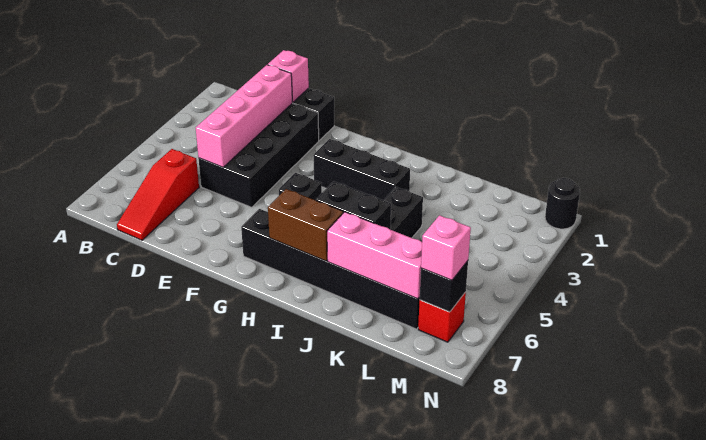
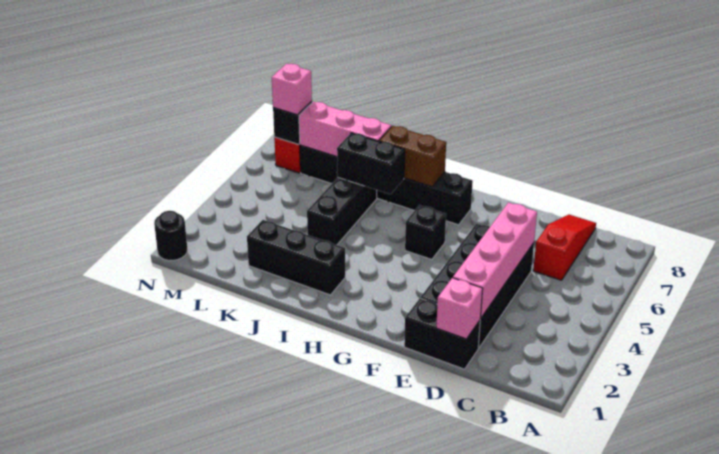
black brick G3:I3 level 1 -> black brick I2:K2 level 1

